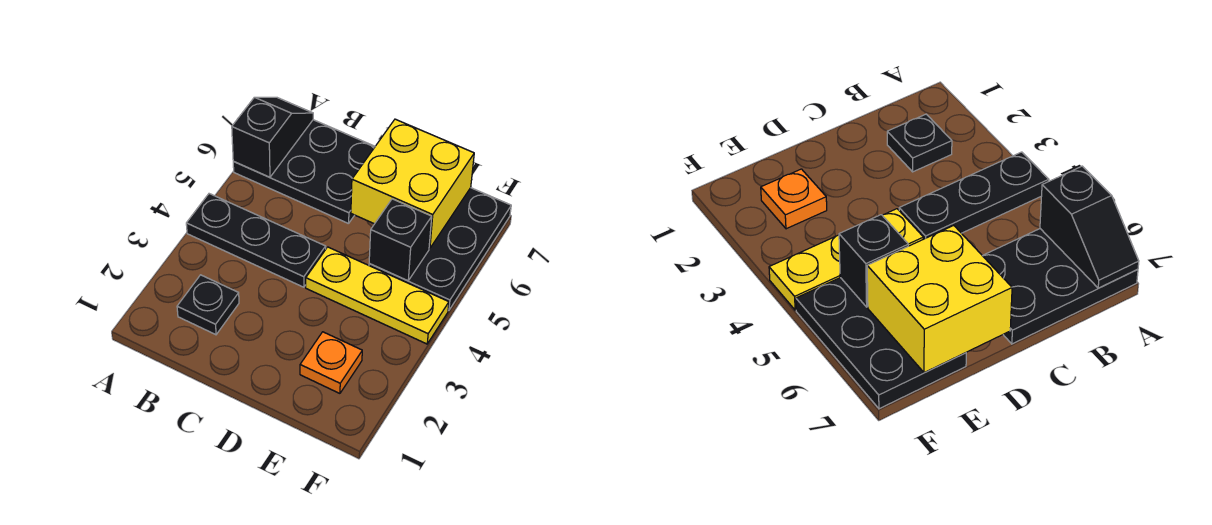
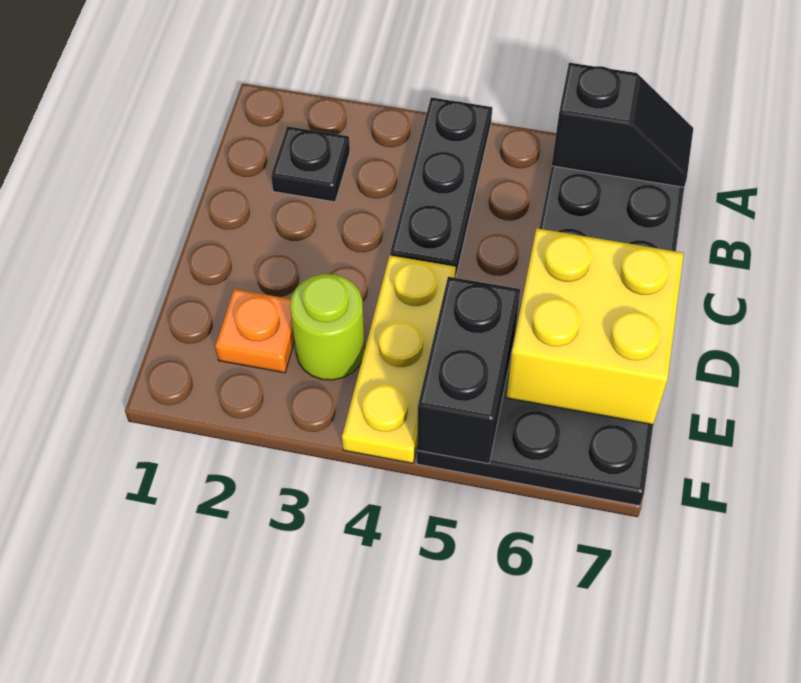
none -> lime round brick E3 level 1
black brick E5 level 2 -> black brick E5:F5 level 2

